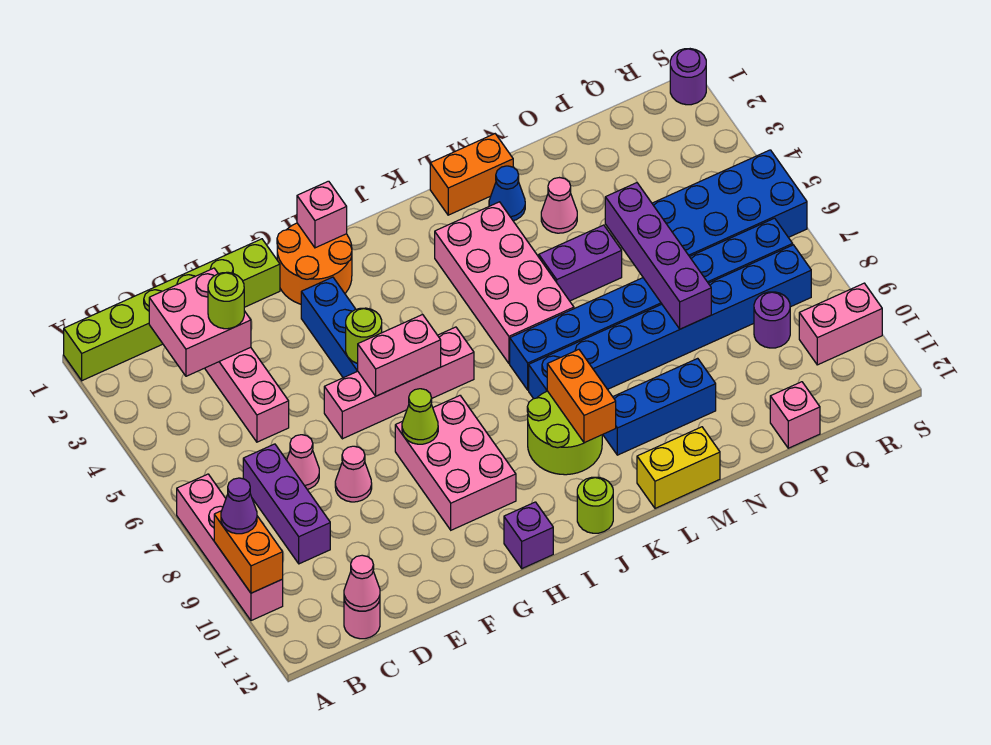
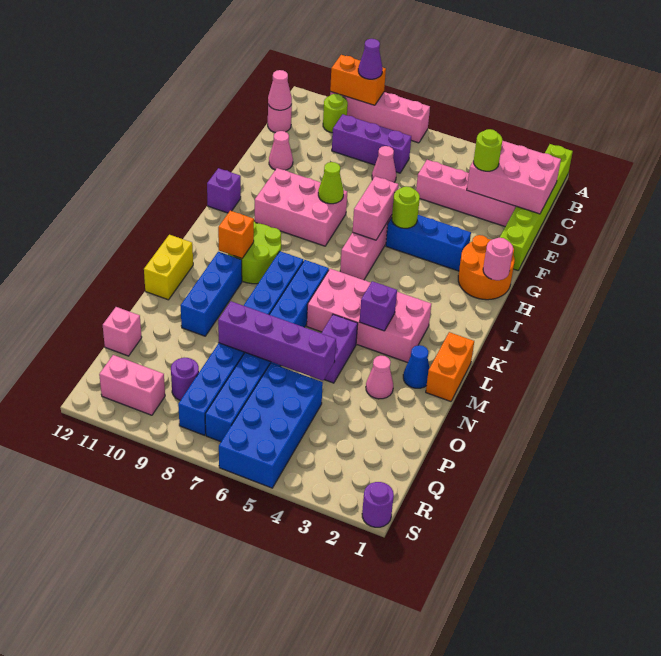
pink brick C2:D3 level 2 -> pink brick C1:D3 level 2
pink cone E8 level 1 -> pink cone E11 level 1
pink brick H1 level 2 -> pink round brick H1 level 2
lime round brick J12 level 1 -> lime round brick B10 level 1
orange brick K9:K10 level 2 -> orange brick K10 level 2
none -> purple brick L4 level 2
pink brick R10:S10 level 1 -> pink brick R10:R11 level 1

